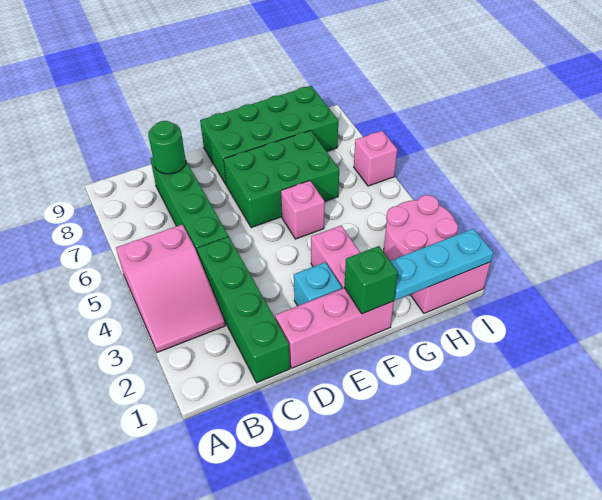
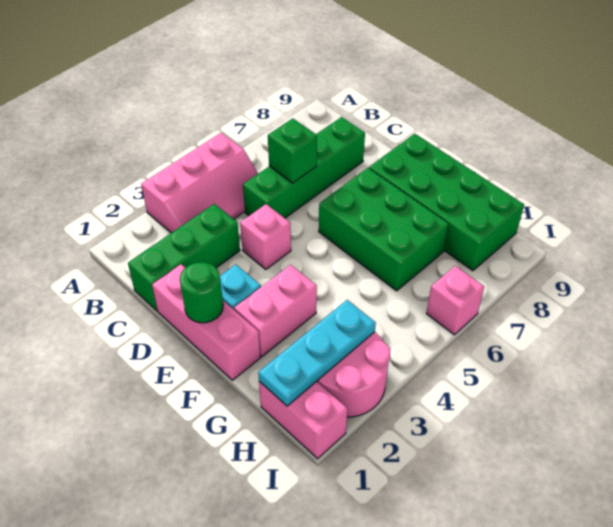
pink slope A3:B5 level 1 top 5 -> pink slope A3:B5 level 1 top A
green brick C1:C4 level 1 -> green brick C1:C3 level 1
green round brick C8 level 2 -> green round brick E1 level 2
green brick F1 level 2 -> green brick C6 level 2
pink brick F5 level 1 -> pink brick D4 level 1
cyan plate G1:I1 level 2 -> cyan plate H1:H3 level 2

